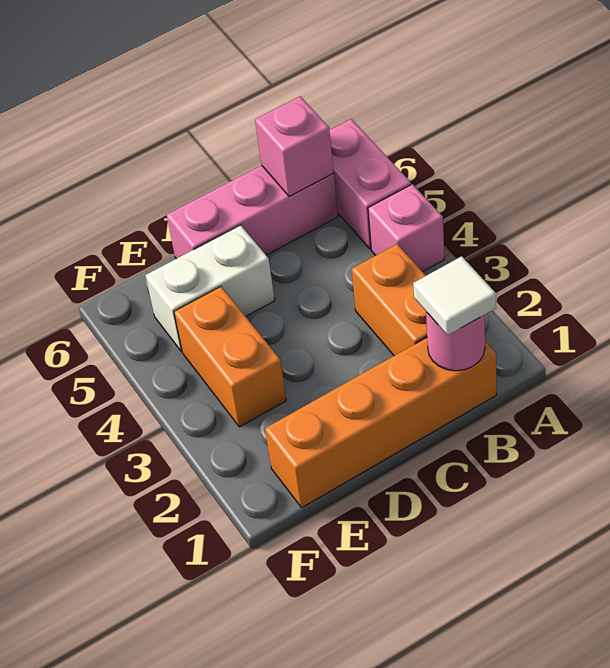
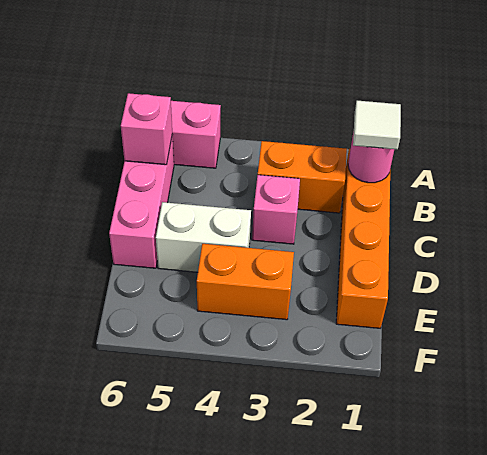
pink brick A4 level 1 -> pink brick C3 level 1
white brick D5:E5 level 1 -> white brick D4:D5 level 1

